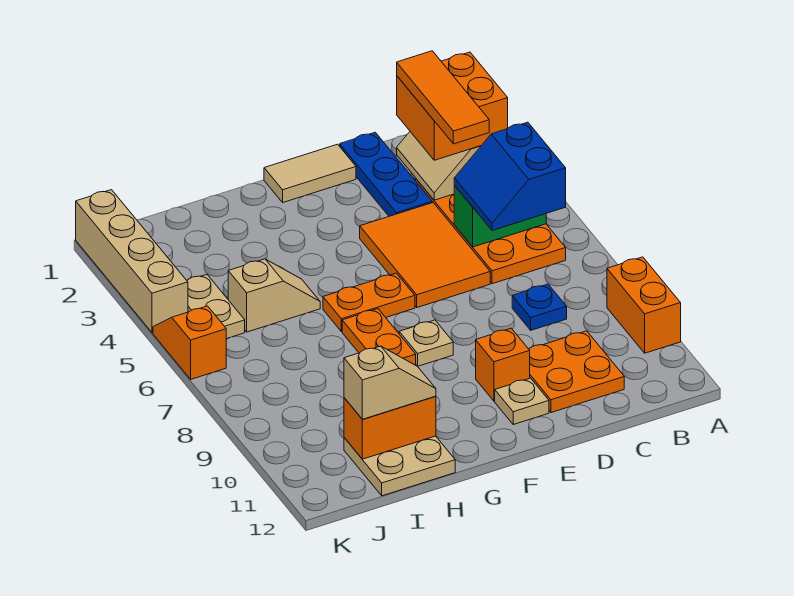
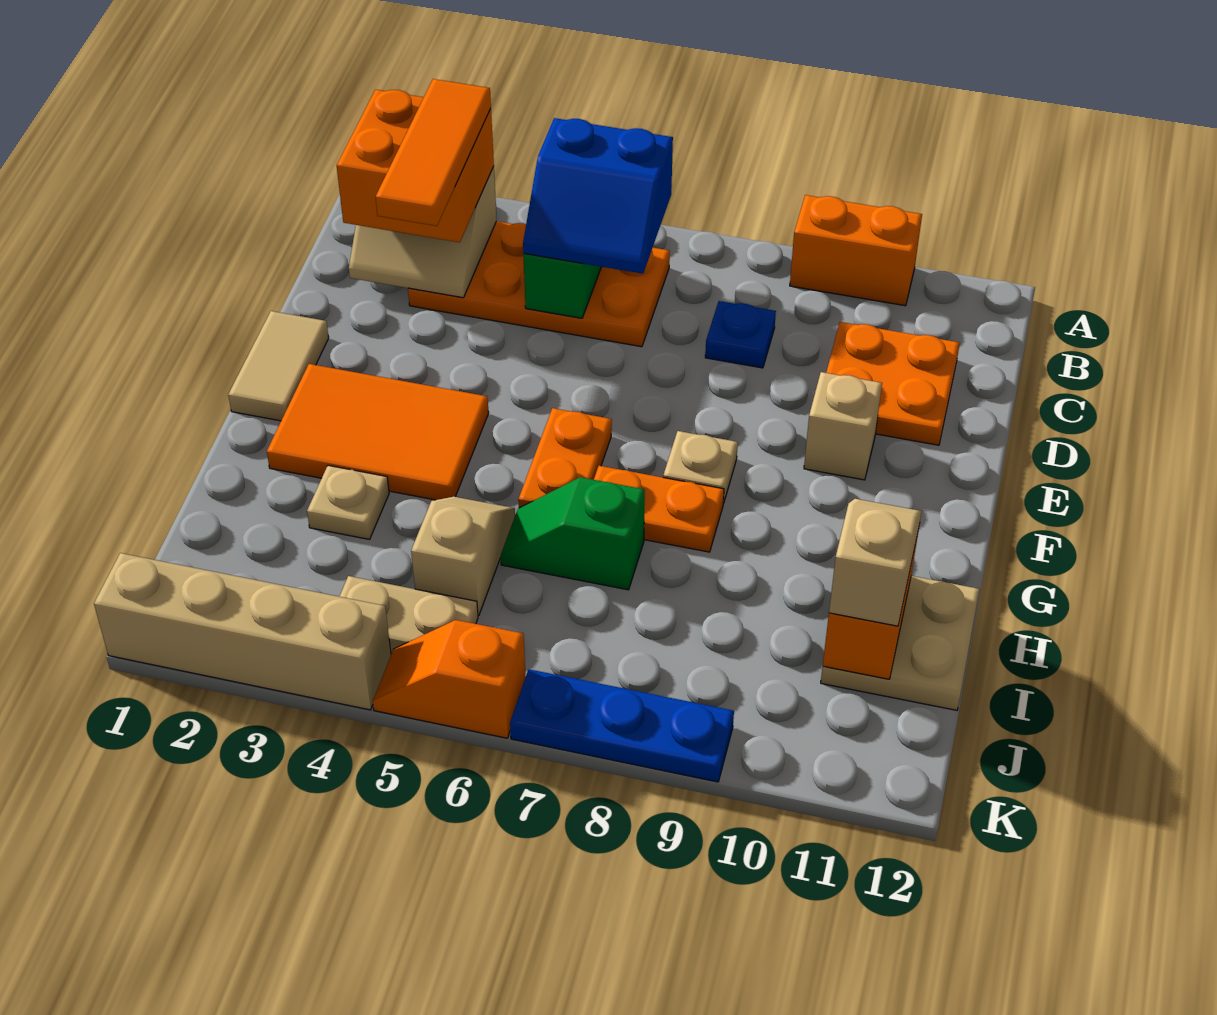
orange tile C2:C4 level 4 -> orange tile B3:D3 level 4
blue plate D1:D3 level 1 -> blue plate K7:K9 level 1
orange tile D4:E6 level 1 -> orange tile F2:G4 level 1
orange brick E10 level 1 -> tan brick E10 level 1
tan plate E11 level 1 -> tan plate H3 level 1
none -> green slope H6:H7 level 1 top 7

